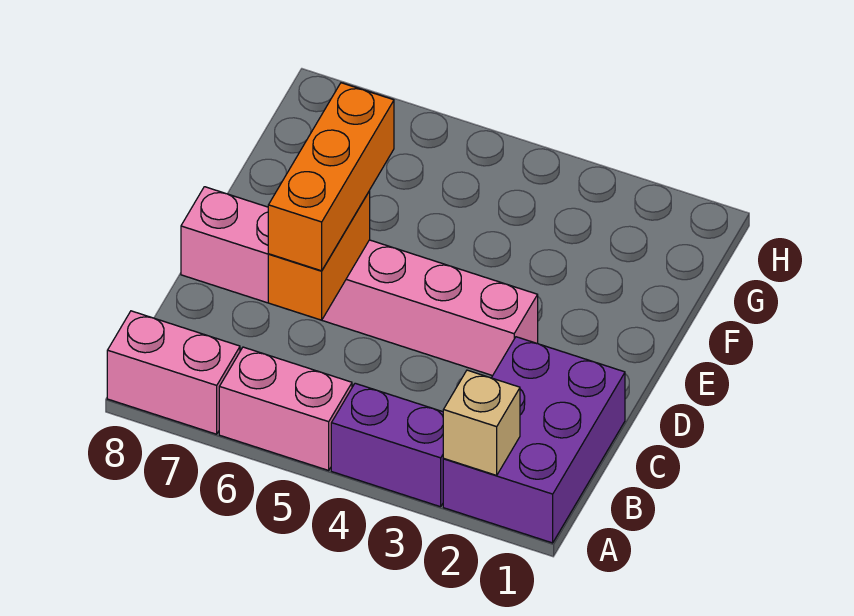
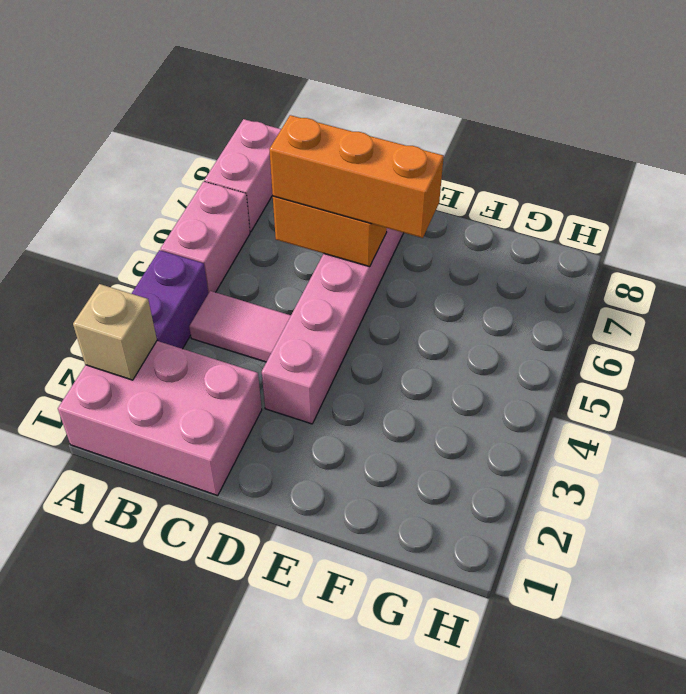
purple brick A1:C2 level 1 -> pink brick A1:C2 level 1
none -> pink tile B4:C4 level 1

